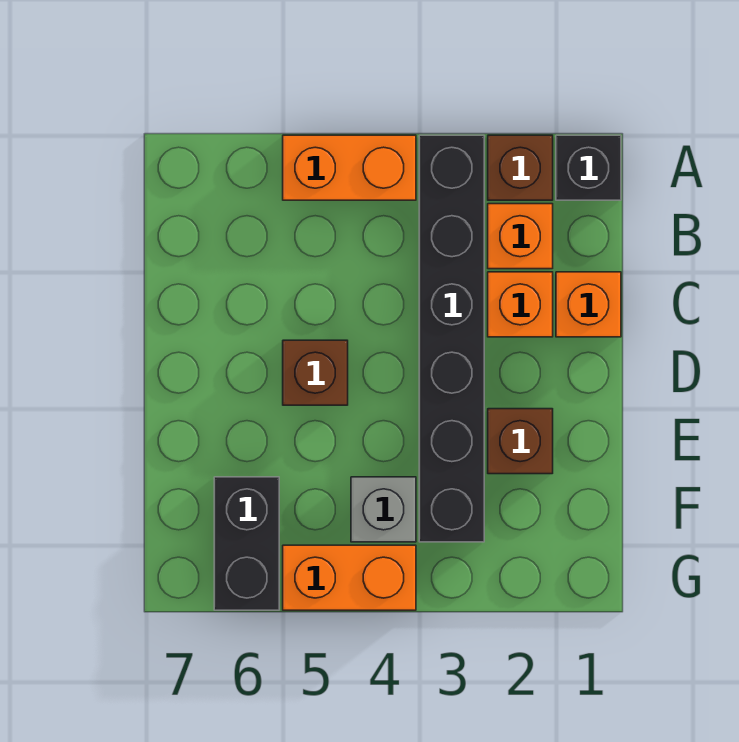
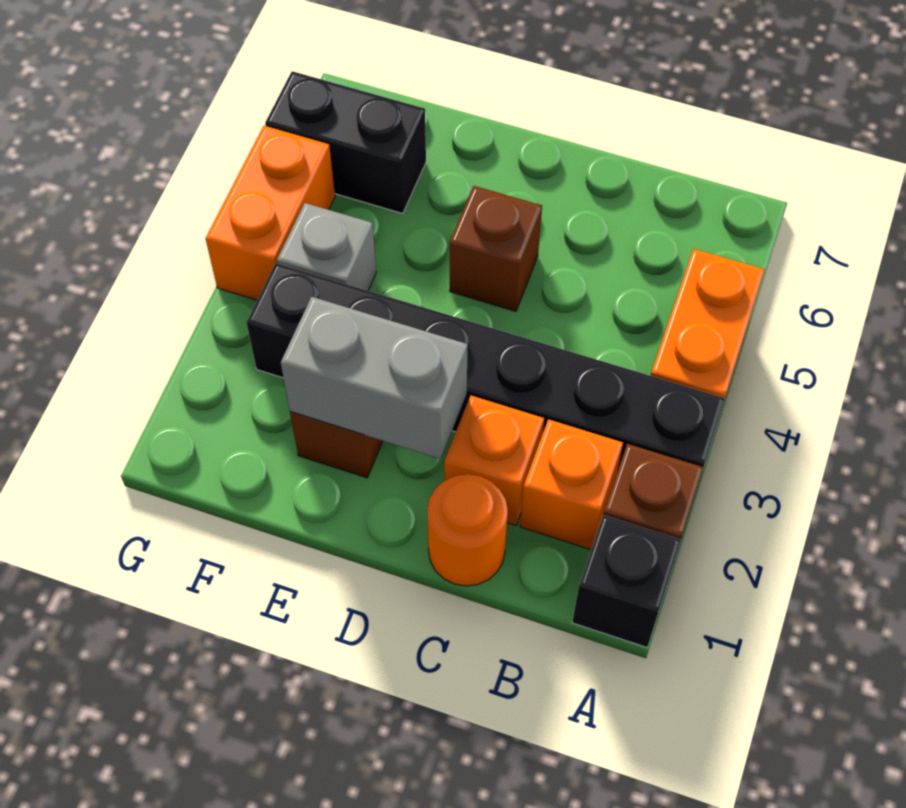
orange brick C1 level 1 -> orange round brick C1 level 1
none -> grey brick D2:E2 level 2

